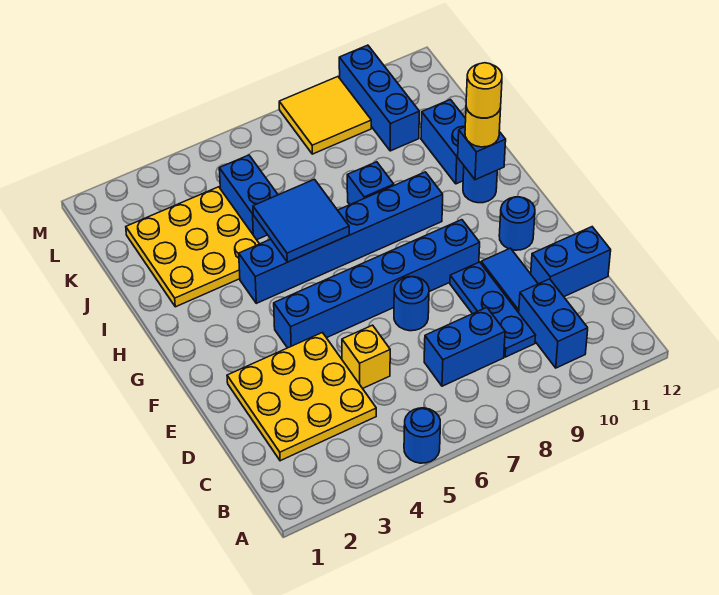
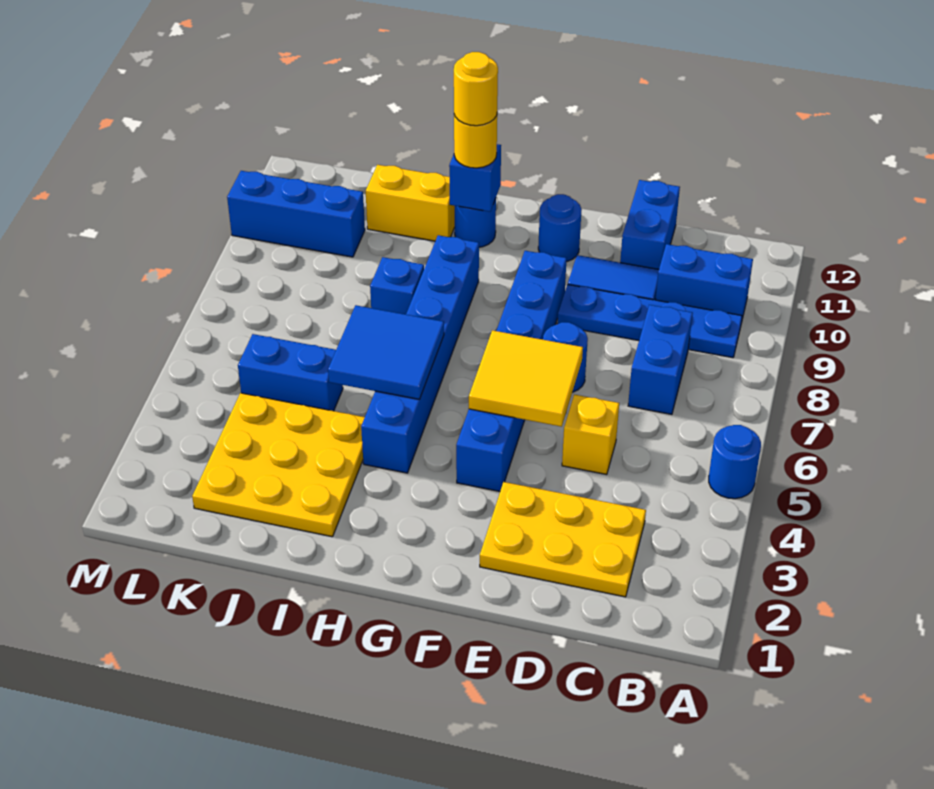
yellow plate C2:E4 level 1 -> yellow plate C2:E3 level 1
blue plate C9:E9 level 1 -> blue plate B9:E9 level 1
blue brick I11:J11 level 1 -> yellow brick I11:J11 level 1
yellow tile L8:M9 level 1 -> yellow tile E5:F6 level 2

